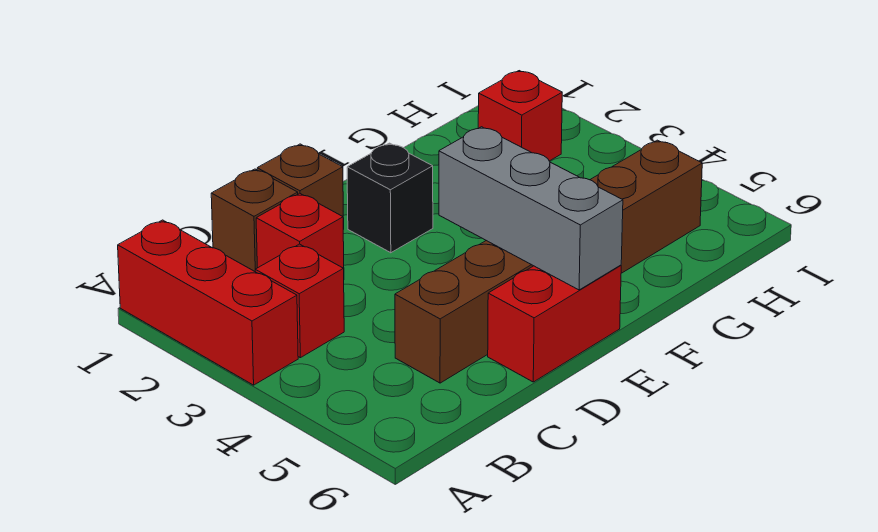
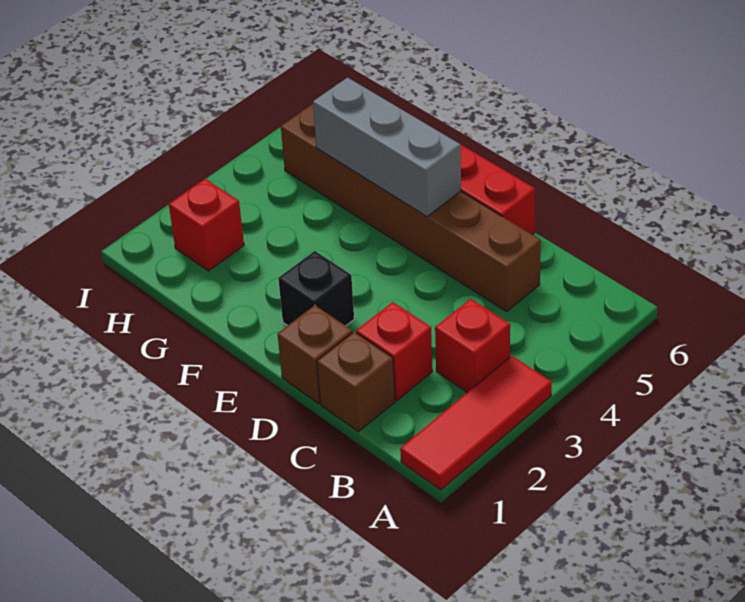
red brick A1:A3 level 1 -> red tile A1:A3 level 1
grey brick E4:E6 level 2 -> grey brick E5:G5 level 2

